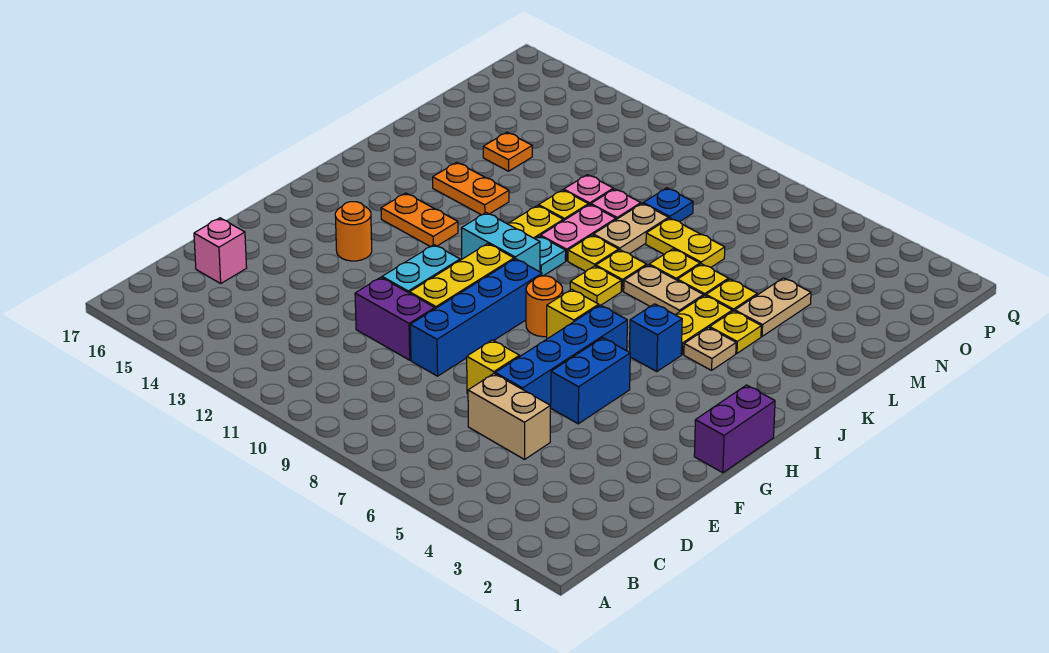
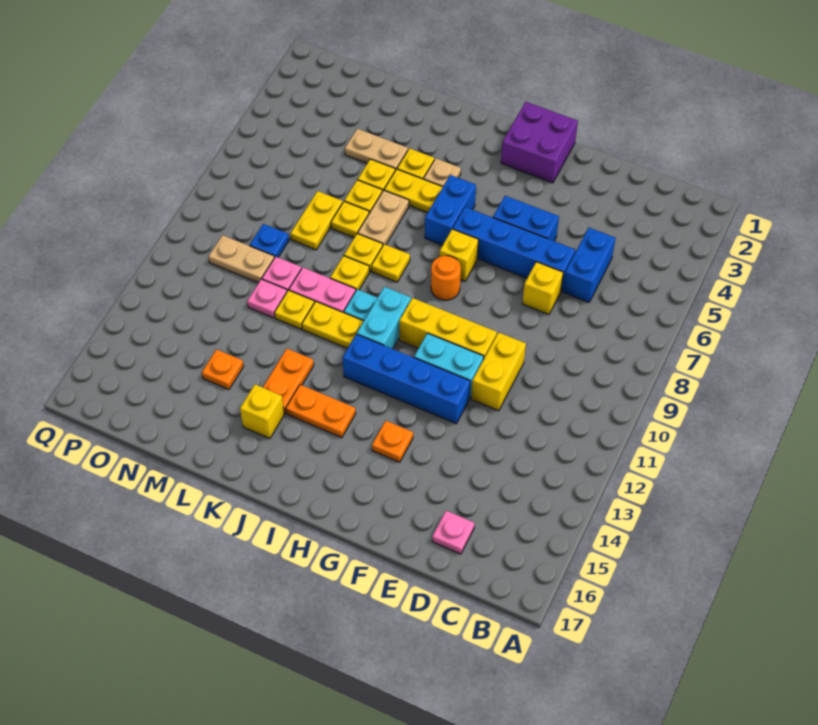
tan brick D5:D6 level 1 -> blue brick D5:D6 level 1
pink brick D16 level 1 -> pink plate D16 level 1
blue brick E9:H9 level 1 -> blue brick F12:I12 level 1
purple brick E10:E11 level 1 -> yellow brick E10:E11 level 1
purple brick G1:H1 level 1 -> purple brick G1:H2 level 1
orange round brick G14 level 1 -> orange plate G14 level 1
blue brick I5 level 1 -> blue brick I5:I6 level 1
orange plate I13:I14 level 1 -> orange plate I14:J14 level 1
none -> yellow brick K15 level 1
tan plate L9:M9 level 1 -> tan plate N10:O10 level 1

